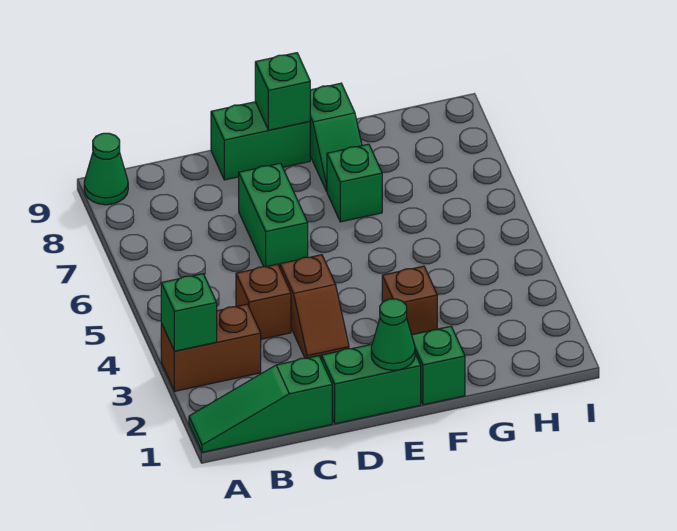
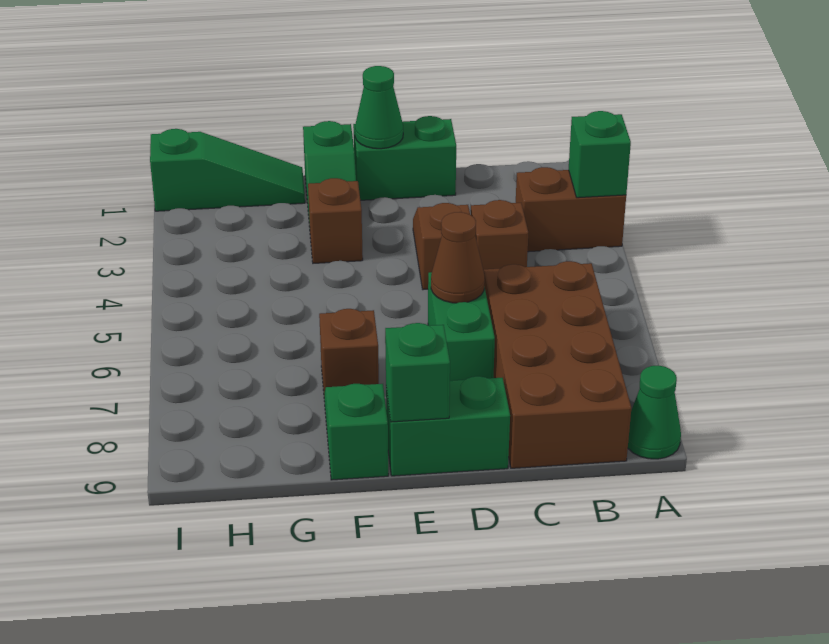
green slope A1:C1 level 1 top C -> green slope G1:I1 level 1 top I
none -> brown brick B6:C9 level 1
none -> brown cone D6 level 2
green brick F7 level 1 -> brown brick F7 level 1

